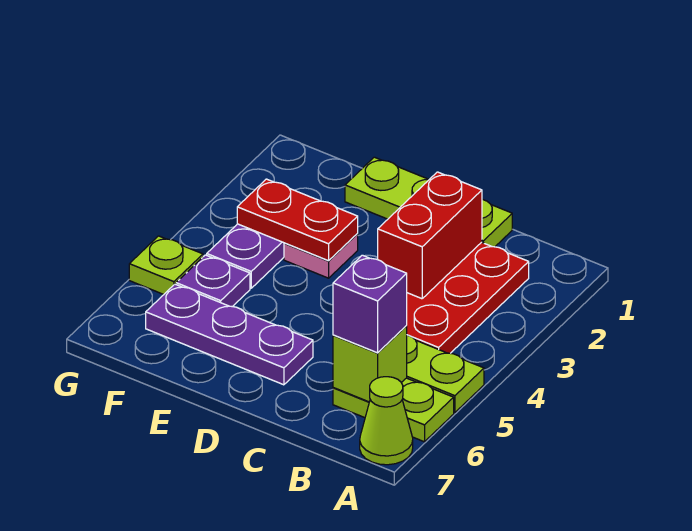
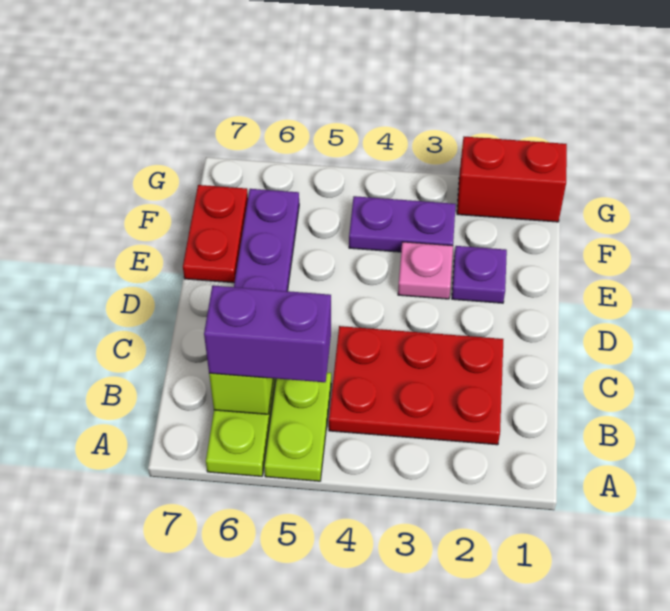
lime cone A7 level 1 -> none
purple brick B6 level 3 -> purple brick B5:B6 level 3
lime plate C1:E1 level 1 -> none
red brick C2:C3 level 2 -> red brick G1:G2 level 1
red plate E3:F3 level 2 -> red plate E7:F7 level 1
purple plate F5 level 1 -> purple plate E2 level 1
lime plate G5 level 1 -> none

